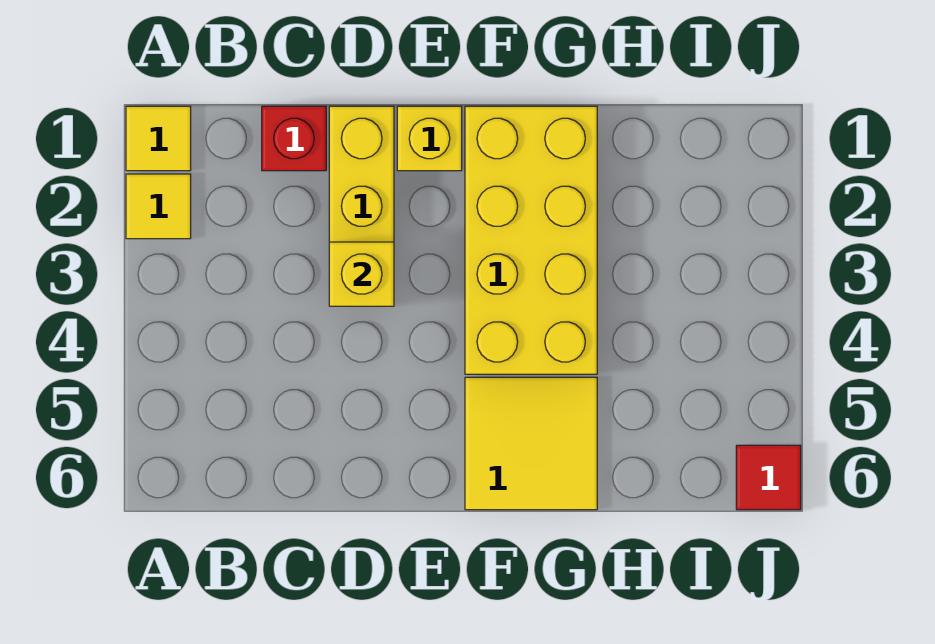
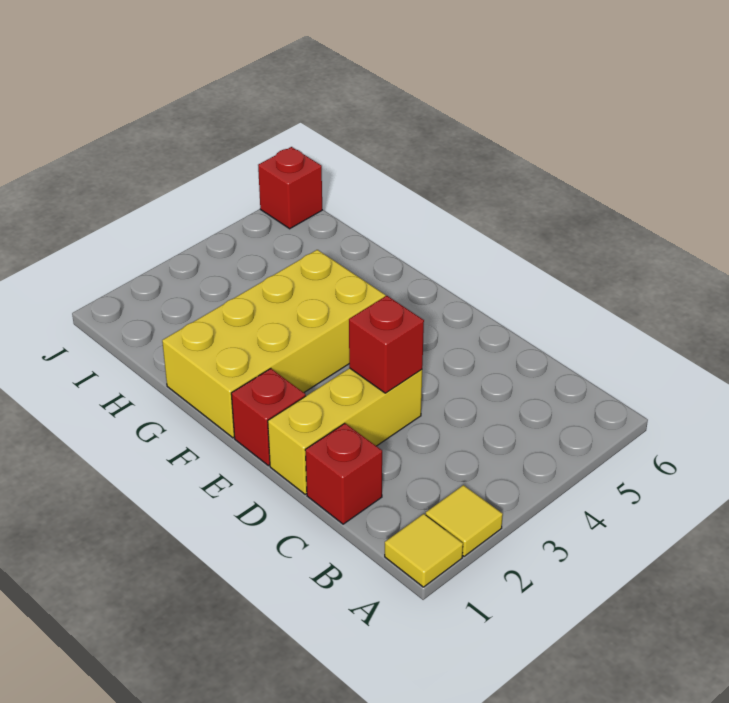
yellow brick D3 level 2 -> red brick D3 level 2
yellow brick E1 level 1 -> red brick E1 level 1
yellow tile F5:G6 level 1 -> none
red tile J6 level 1 -> red brick J6 level 1

